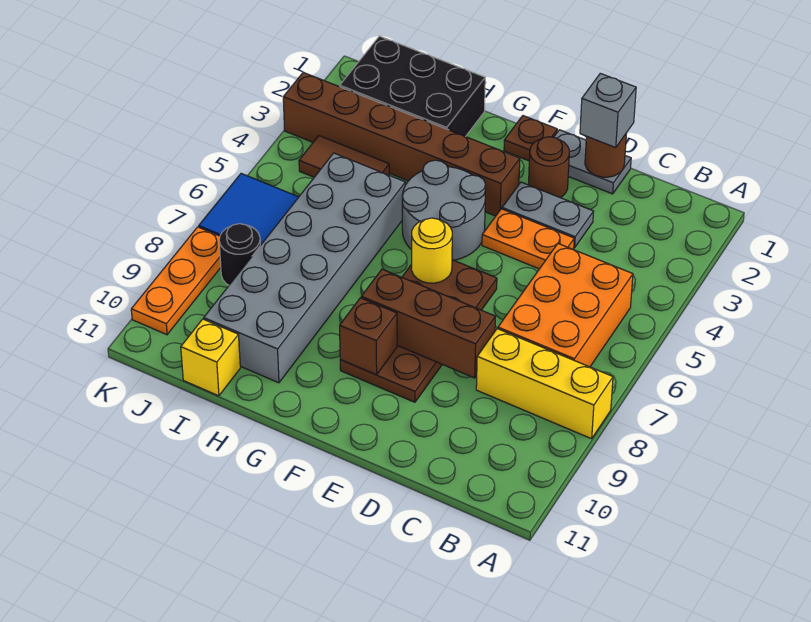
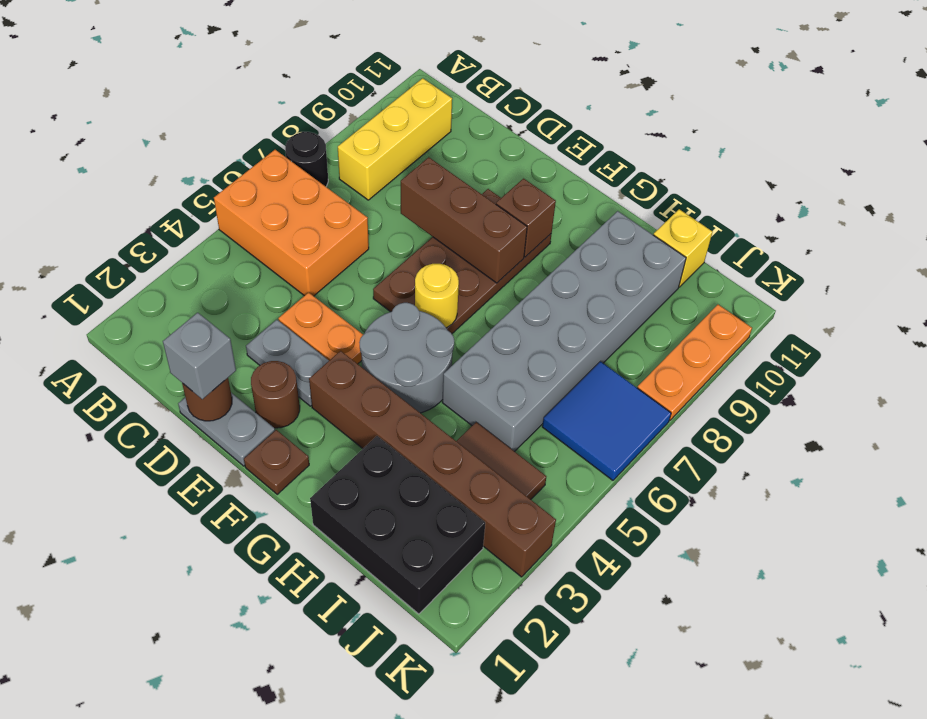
yellow brick A8:C8 level 1 -> yellow brick B8:B10 level 1
orange brick B5:C7 level 1 -> orange brick A5:C6 level 1
black round brick J8 level 1 -> black round brick A7 level 1

